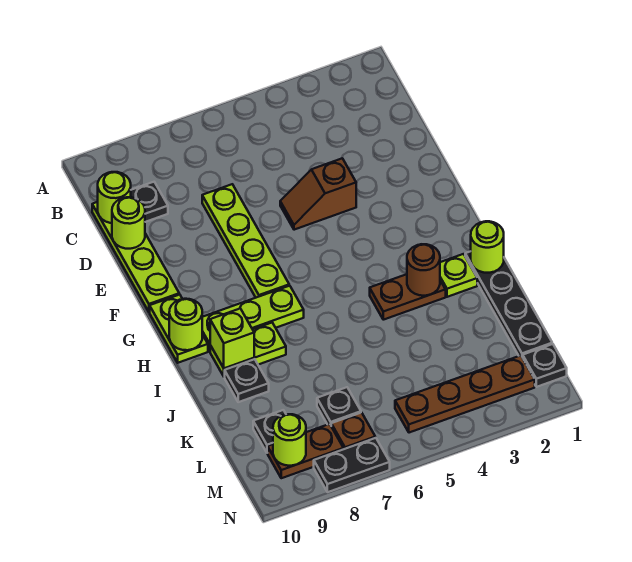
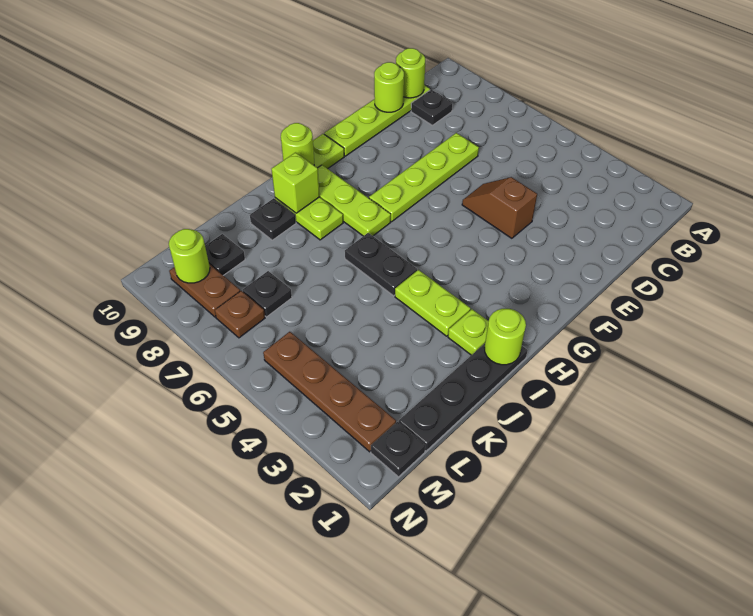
brown plate I3:I4 level 1 -> lime plate I3:I4 level 1
brown round brick I3 level 2 -> none
black plate N7:N8 level 1 -> black plate I5:I6 level 1

